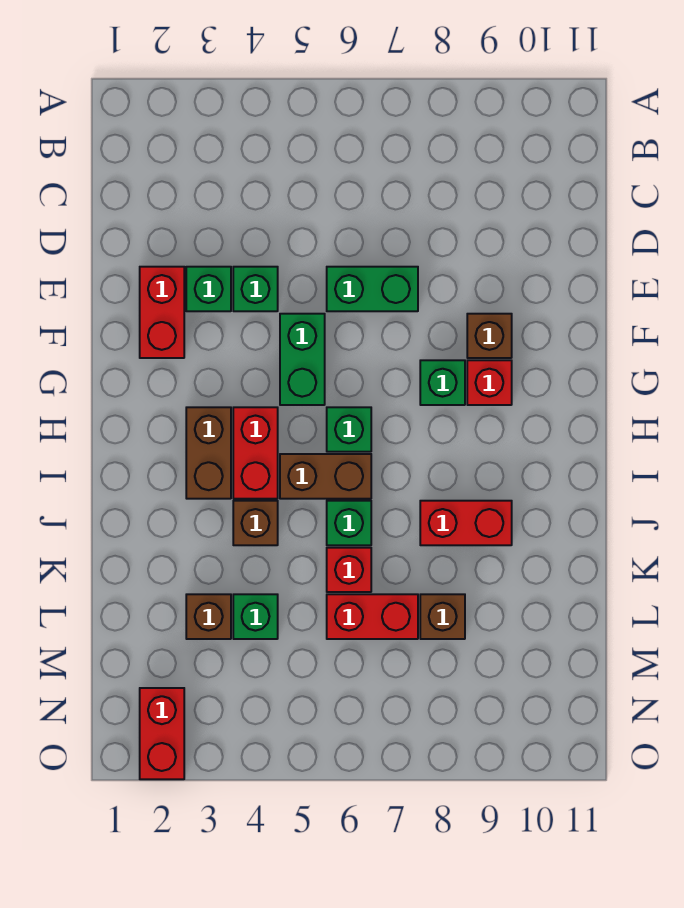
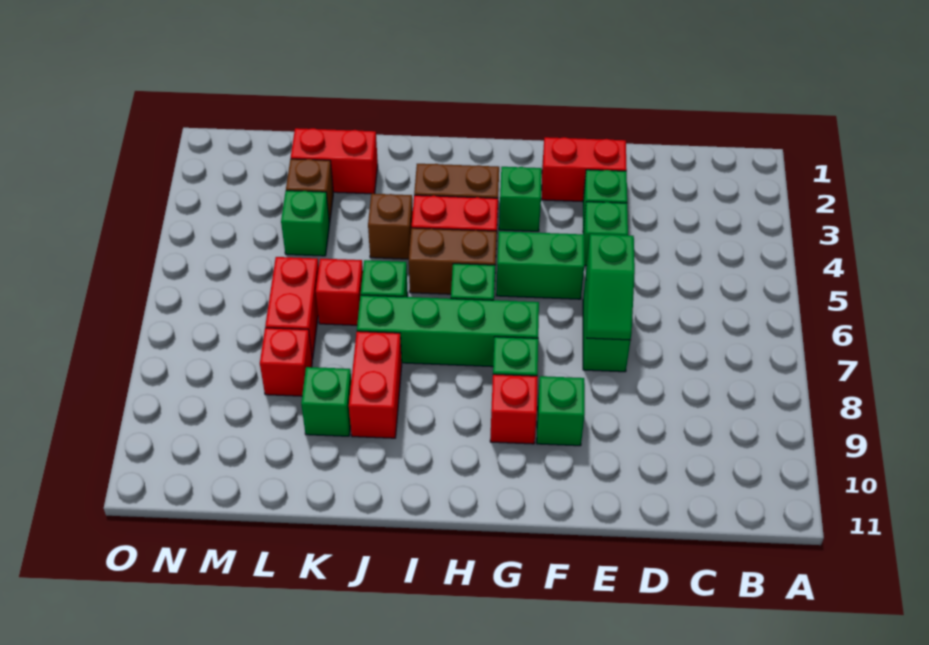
none -> green slope E6:E7 level 2 top 6
brown brick F9 level 1 -> green brick F9 level 1
none -> green brick G3 level 1
none -> green brick G7:J7 level 1
brown brick I5:I6 level 1 -> brown brick H5:I5 level 1
none -> green brick K9 level 1
brown brick L8 level 1 -> red brick L8 level 1
red brick N2:O2 level 1 -> red brick K2:L2 level 1

